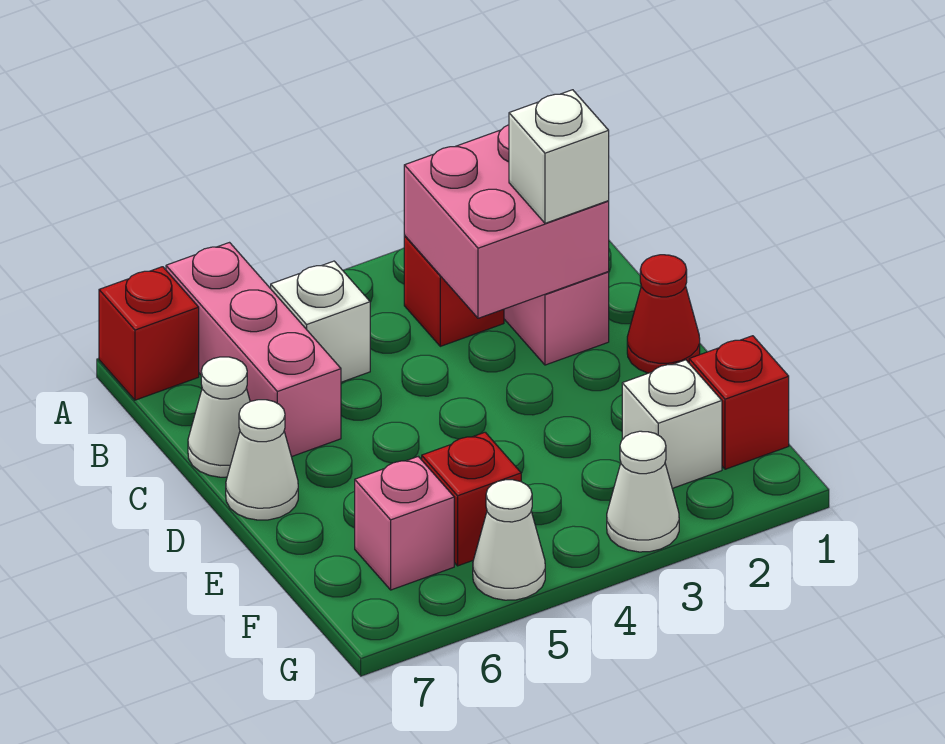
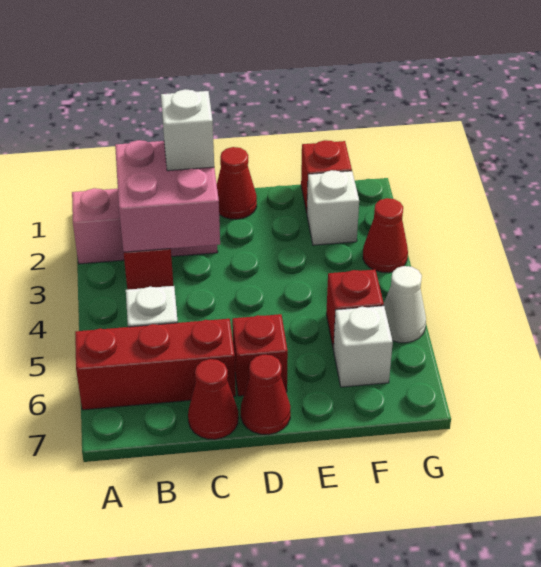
pink brick A6:C6 level 1 -> red brick A6:C6 level 1
red brick A7 level 1 -> red brick D6 level 1
white cone C7 level 1 -> red cone C7 level 1
white cone D7 level 1 -> red cone D7 level 1
pink brick F6 level 1 -> white brick F6 level 1
white cone G3 level 1 -> red cone G3 level 1

